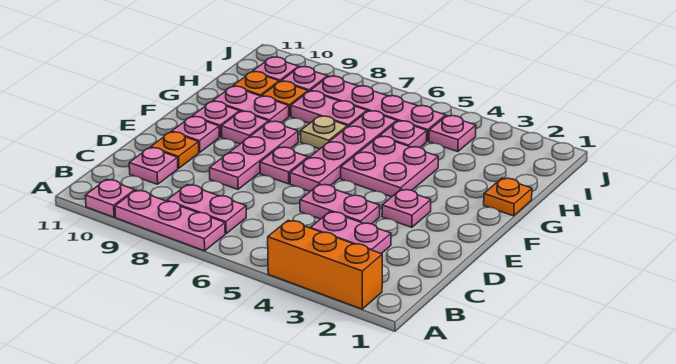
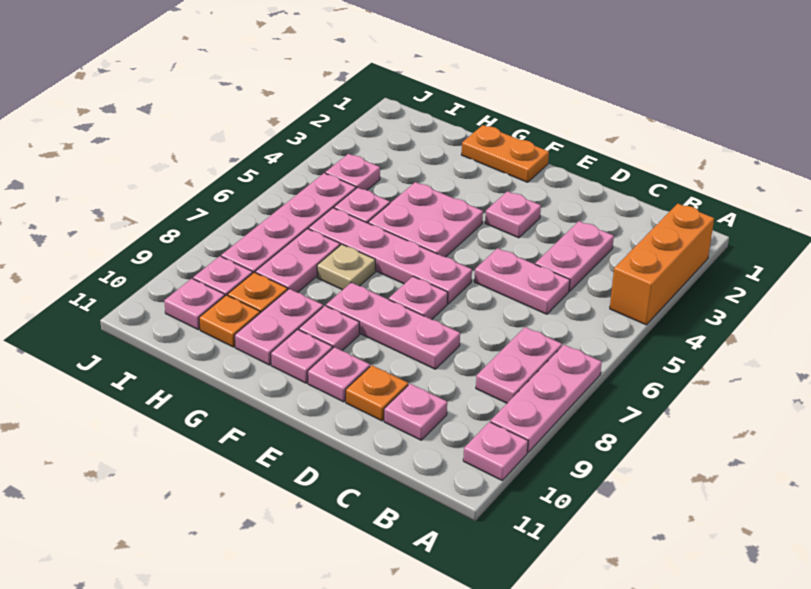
pink plate D4:D5 level 1 -> pink plate C5:D5 level 1
orange plate G1 level 1 -> orange plate F1:G1 level 1

